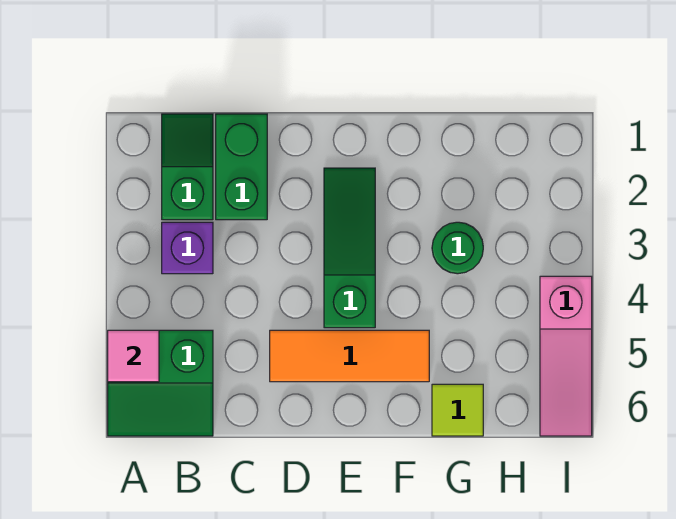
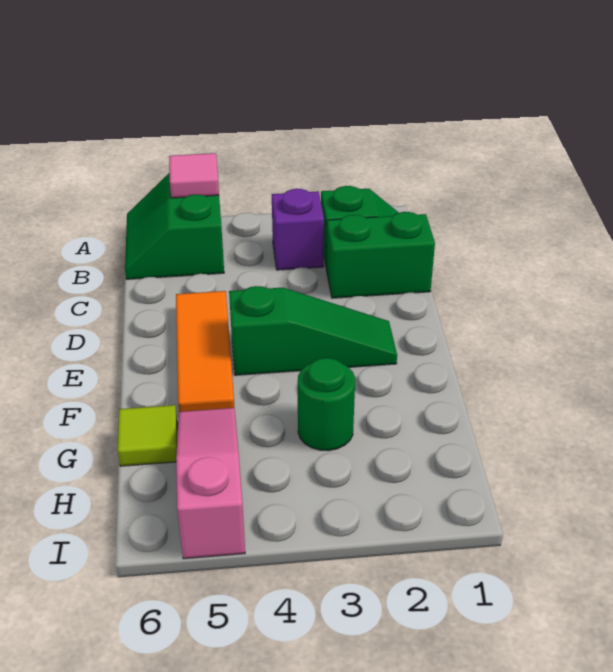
pink slope I4:I6 level 1 top 4 -> pink slope G5:I5 level 1 top I

